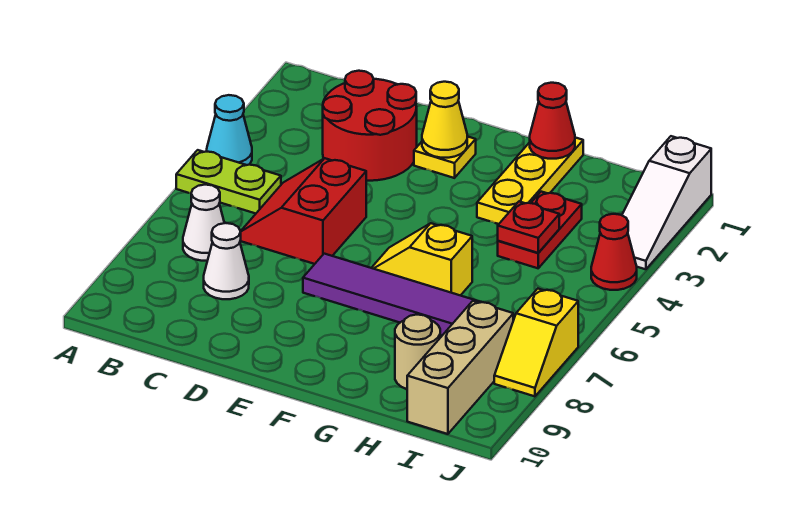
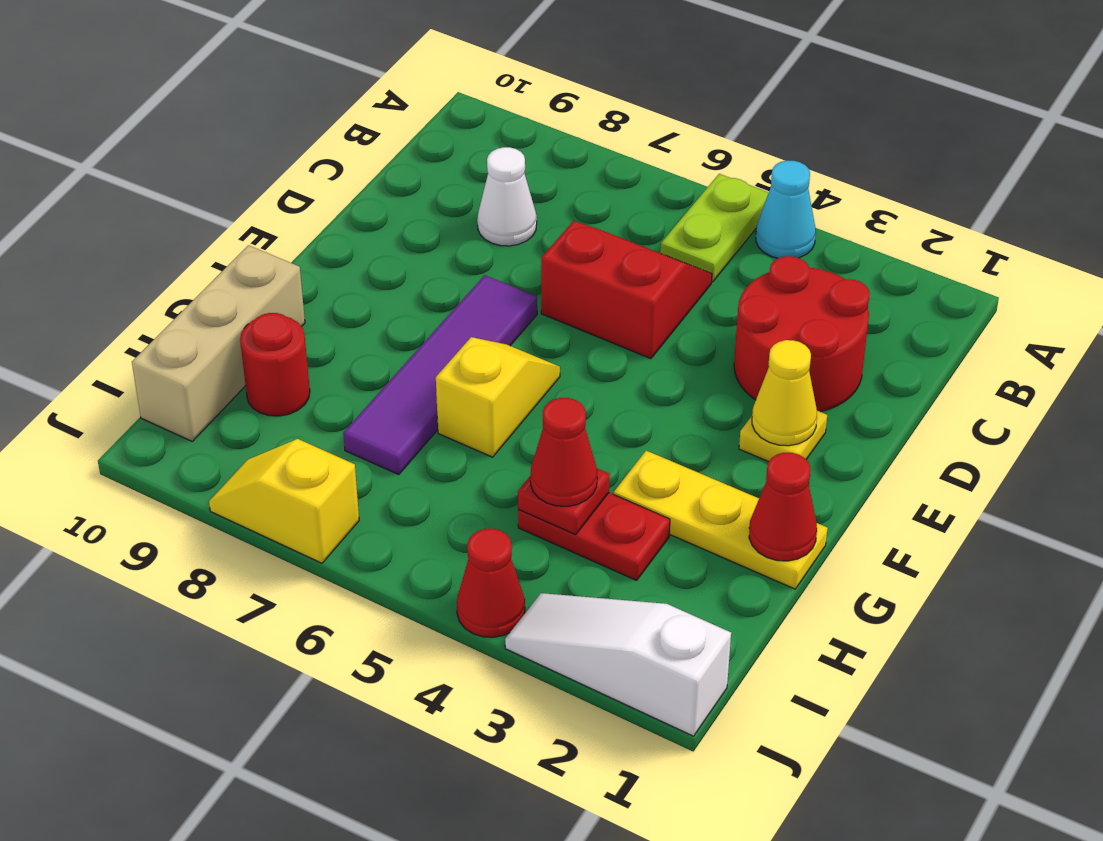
white cone B7 level 1 -> none
none -> red cone H4 level 3
tan round brick H9 level 1 -> red round brick H9 level 1
tan brick I8:I10 level 1 -> tan brick G10:I10 level 1

